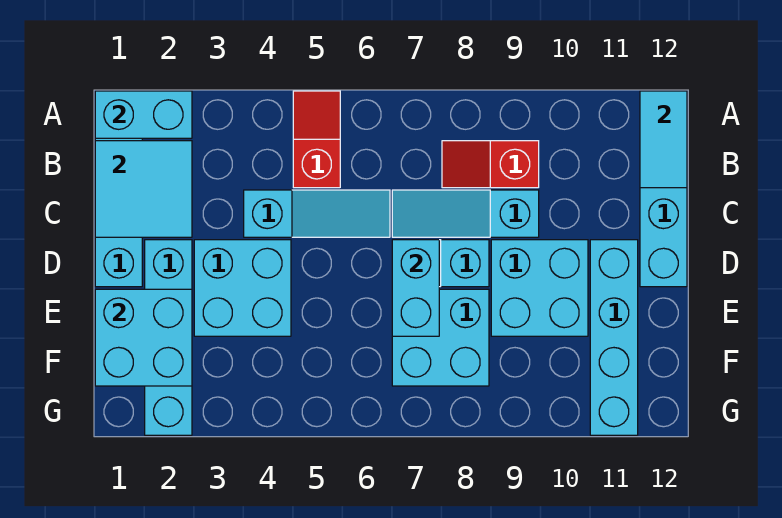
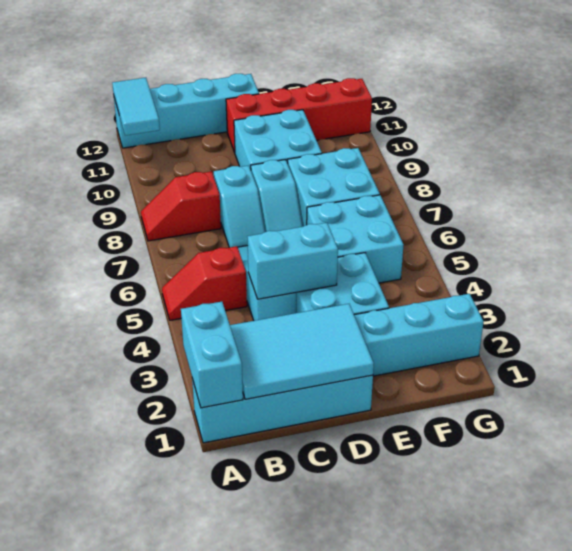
cyan tile A12:B12 level 2 -> cyan tile A11:A12 level 2
cyan tile B1:C2 level 2 -> cyan tile B1:D2 level 2
red slope B8:B9 level 1 top 9 -> red slope A8:B8 level 1 top B
cyan slope C7:C9 level 1 top 9 -> cyan slope C7:C8 level 1 top 8
cyan brick D7:E7 level 2 -> cyan brick C4:D4 level 2
cyan brick D11:G11 level 1 -> red brick D11:G11 level 1
cyan brick E1:F2 level 2 -> cyan brick E5:F6 level 1

